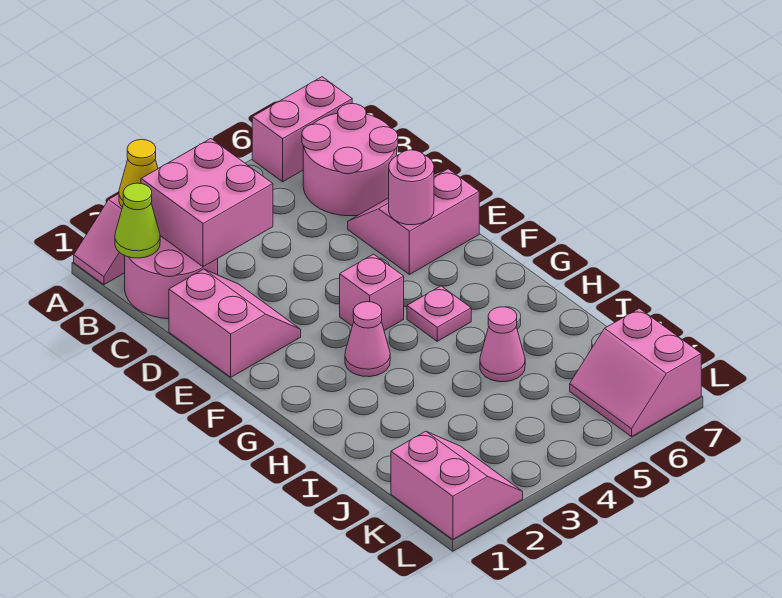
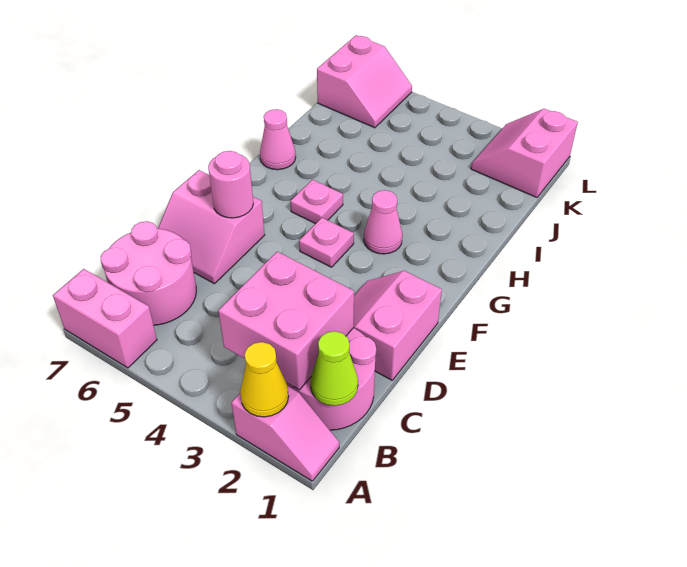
pink brick F4 level 1 -> pink plate F4 level 1
pink cone I5 level 1 -> pink cone H7 level 1

